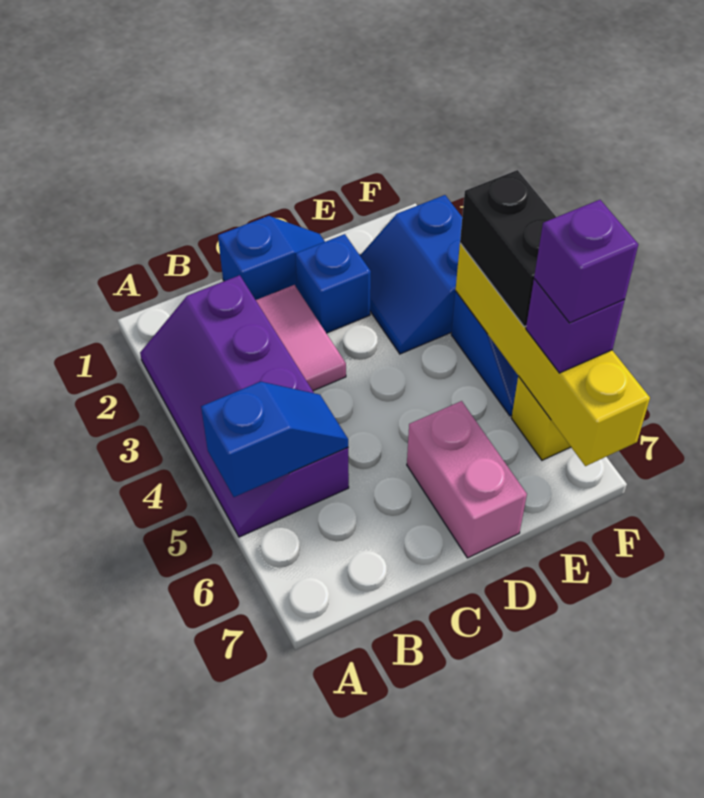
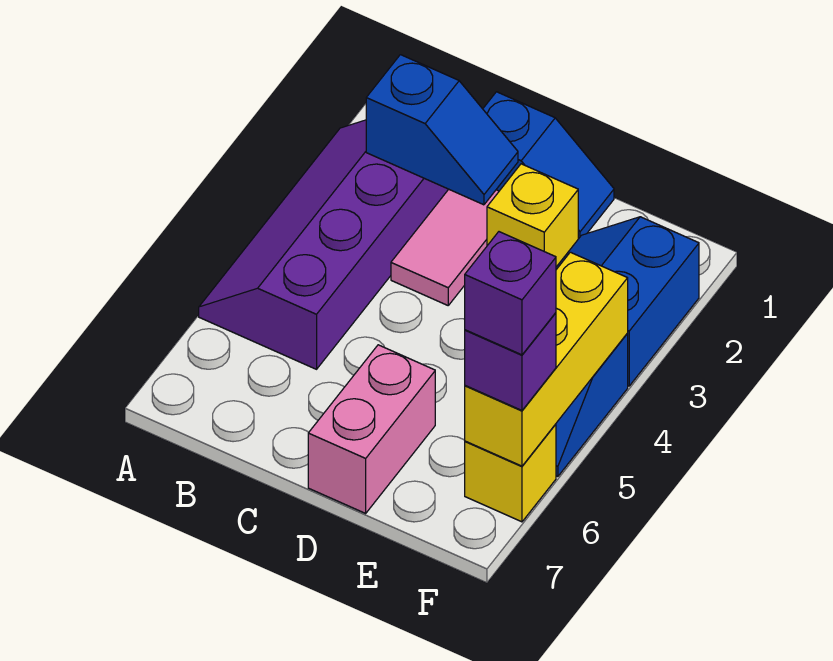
blue slope A5:B5 level 2 top A -> blue slope B2:C2 level 2 top B
blue brick D2 level 1 -> yellow brick D2 level 1
yellow brick F4:F7 level 2 -> yellow brick F4:F6 level 2
black brick F4:F5 level 3 -> none

